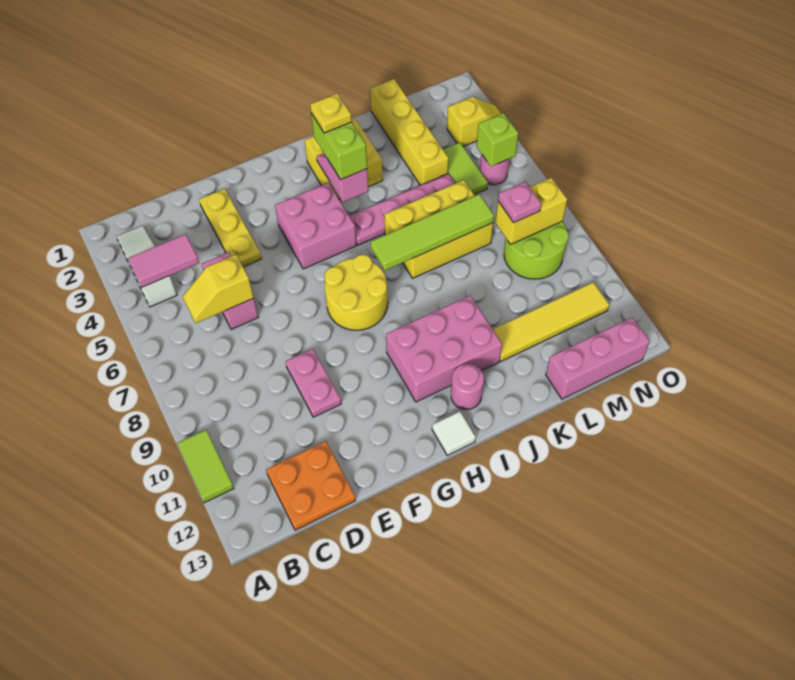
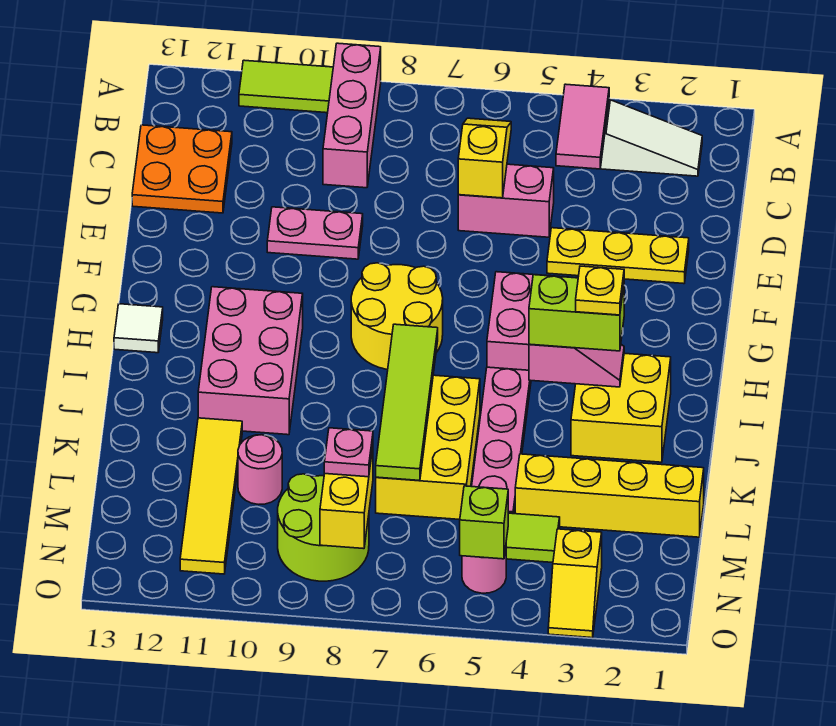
pink round brick I12 level 1 -> pink round brick L10 level 1
pink brick L13:N13 level 1 -> pink brick A9:C9 level 1

